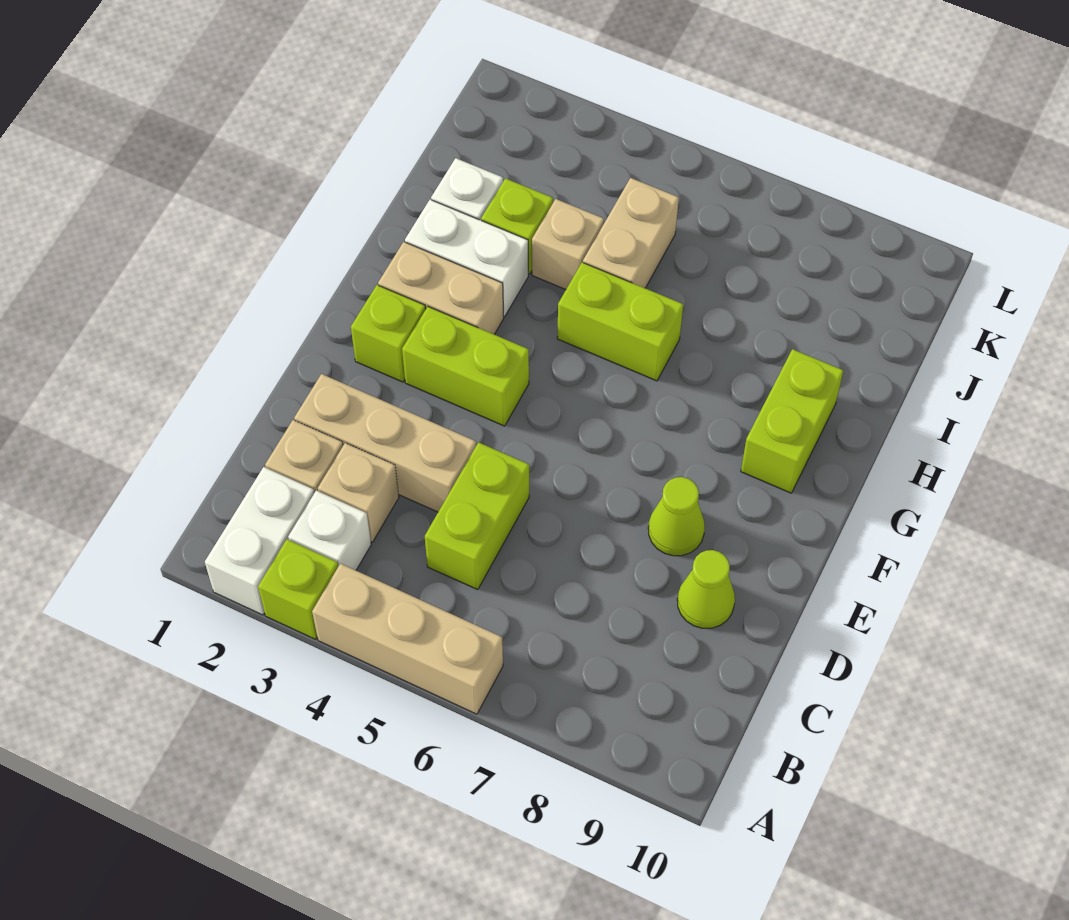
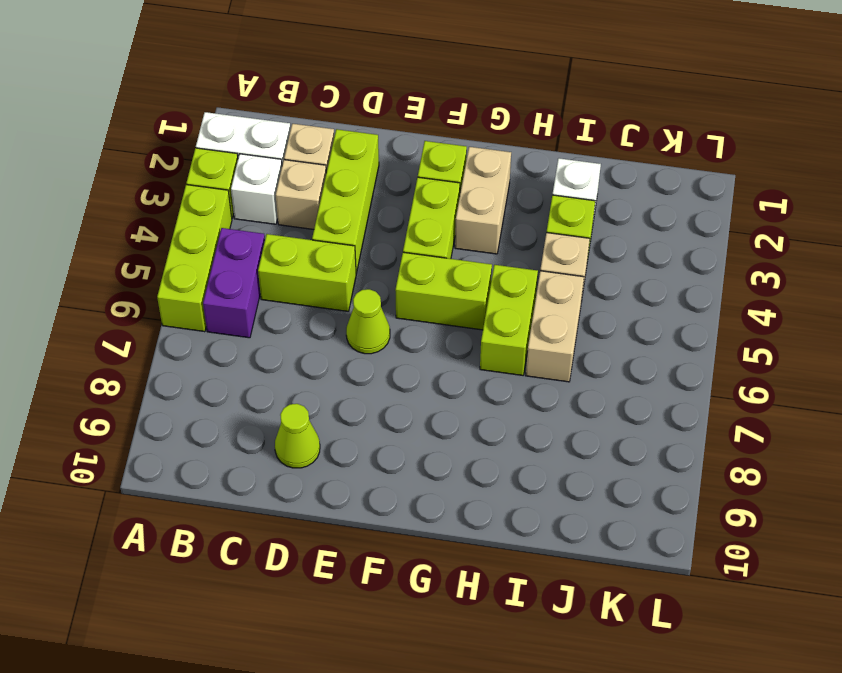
tan brick A4:A6 level 1 -> lime brick A4:A6 level 1
none -> purple brick B5:B6 level 1
tan brick D2:D4 level 1 -> lime brick D2:D4 level 1
lime cone E8 level 1 -> lime cone E6 level 1
lime brick G9:H9 level 1 -> lime brick F5:G5 level 1
white brick H2:H3 level 1 -> none
tan brick I5:J5 level 1 -> tan brick I5:I6 level 1

